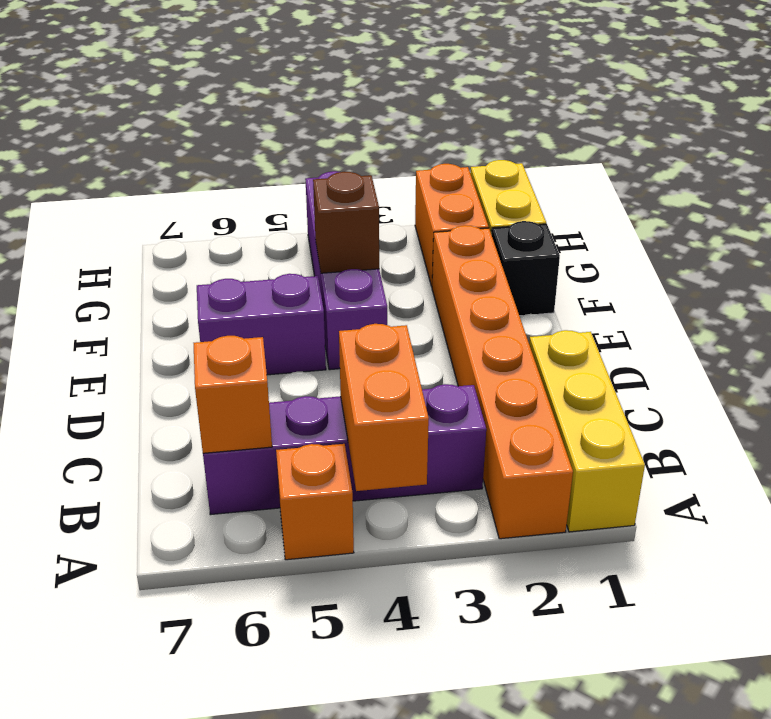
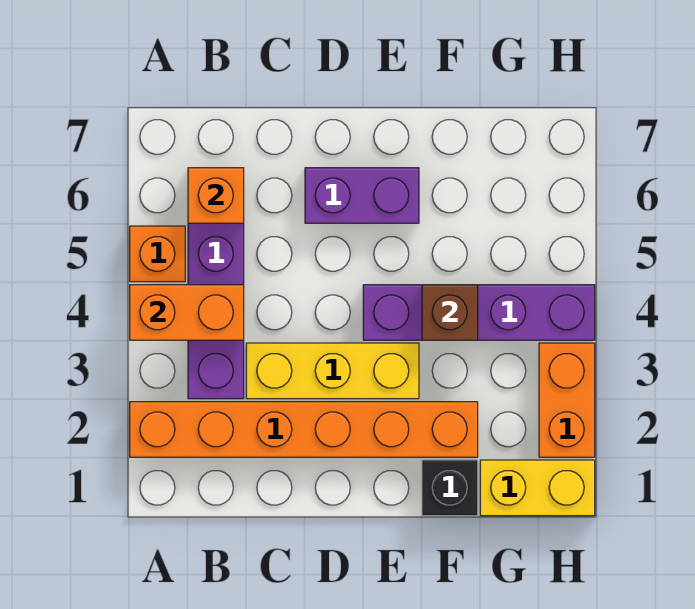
yellow brick A1:C1 level 1 -> yellow brick C3:E3 level 1
purple brick E5:E6 level 1 -> purple brick D6:E6 level 1
orange brick G2:H2 level 1 -> orange brick H2:H3 level 1

